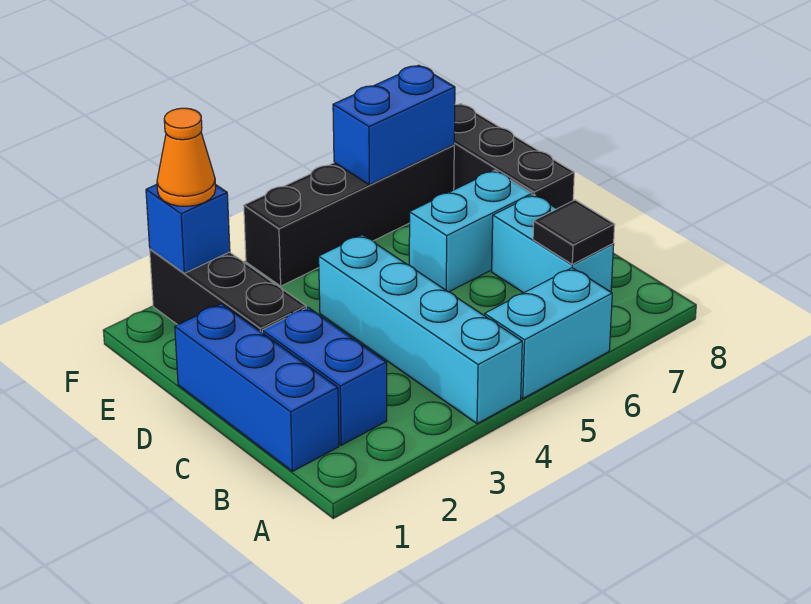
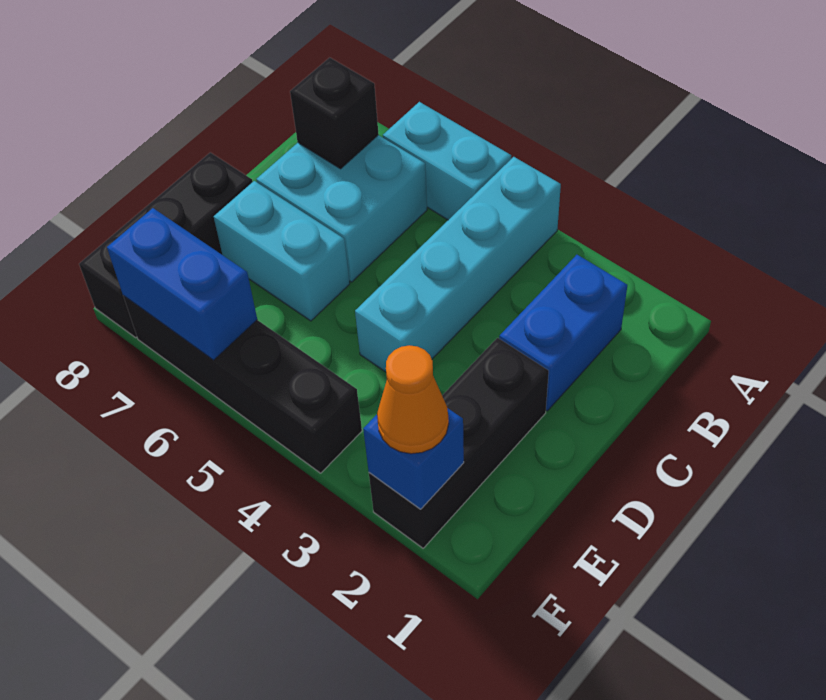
blue brick B1:D1 level 1 -> none
cyan brick B7:C7 level 1 -> cyan brick B6:C7 level 1
black tile B7 level 2 -> black brick B7 level 2

